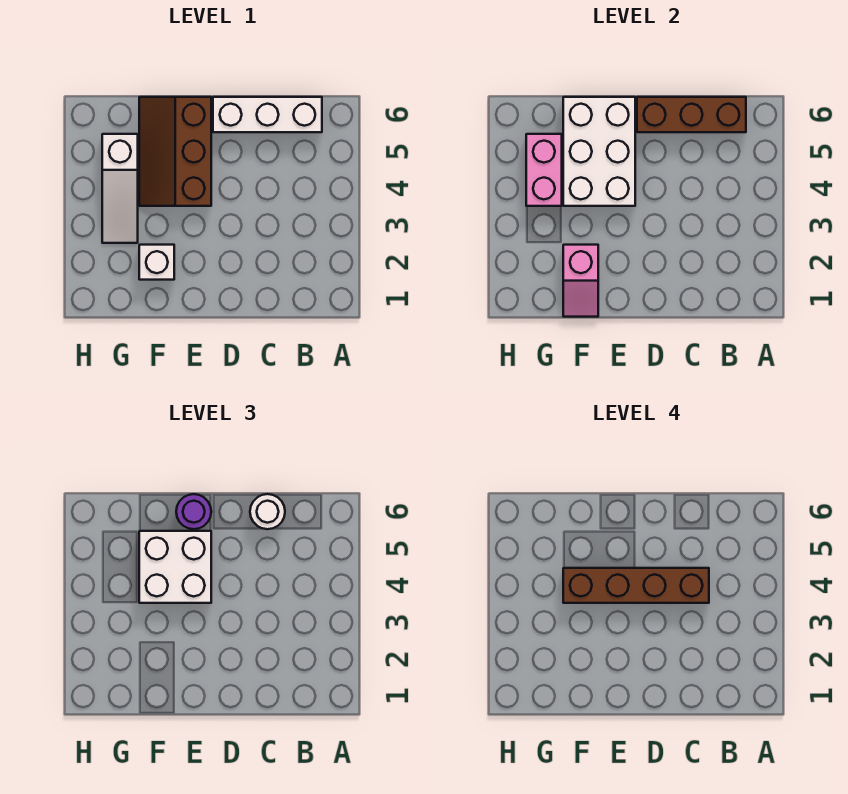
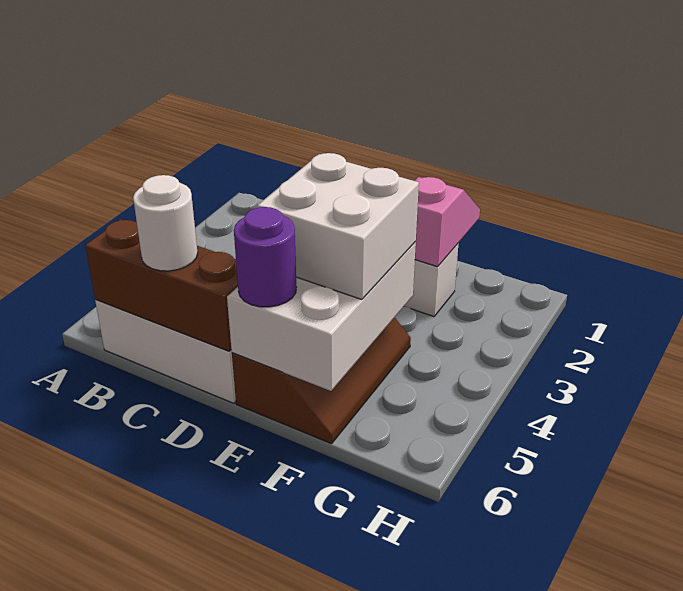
brown brick C4:F4 level 4 -> none
white slope G3:G5 level 1 top 5 -> none
pink brick G4:G5 level 2 -> none

